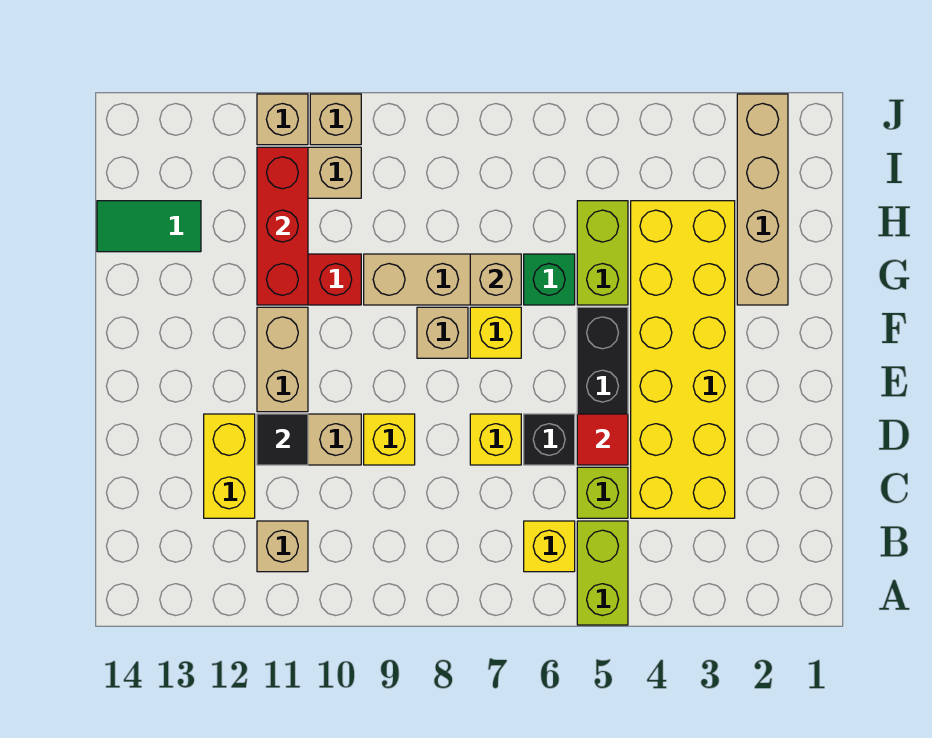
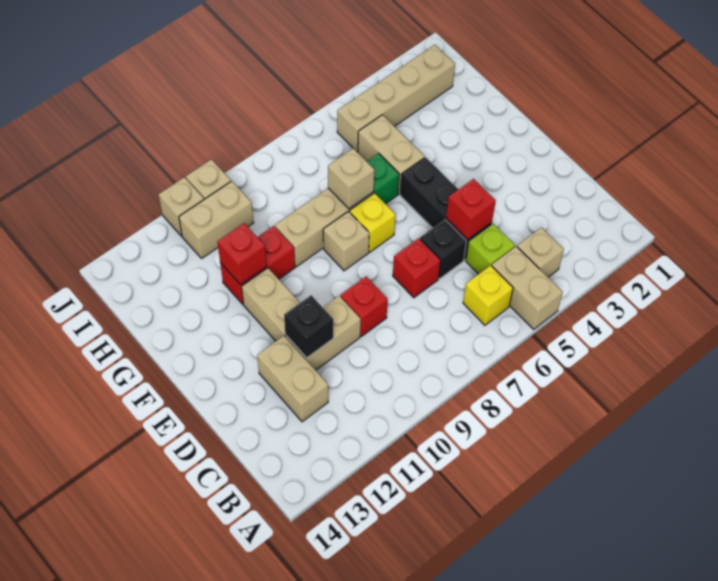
lime brick A5:B5 level 1 -> tan brick A5:B5 level 1
tan brick B11 level 1 -> tan brick B4 level 1
yellow brick C3:H4 level 1 -> none
yellow brick C12:D12 level 1 -> tan brick C12:D12 level 1
red tile D5 level 2 -> red brick D5 level 2
yellow brick D7 level 1 -> red brick D7 level 1
yellow brick D9 level 1 -> red brick D9 level 1
black tile D11 level 2 -> black brick D11 level 2
tan brick G2:J2 level 1 -> tan brick I2:I5 level 1
lime brick G5:H5 level 1 -> tan brick G5:H5 level 1
red brick G11:I11 level 2 -> red brick G11 level 2
green tile H13:H14 level 1 -> none

